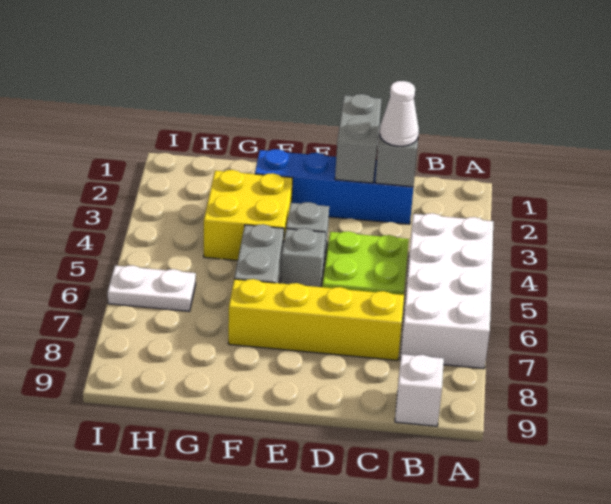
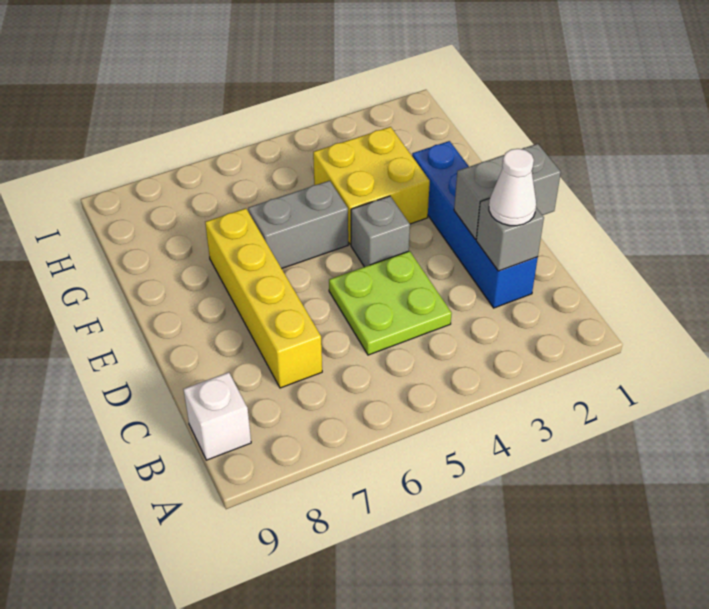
white brick A4:B7 level 1 -> none
grey brick E5 level 1 -> none
white plate H6:I6 level 1 -> none

